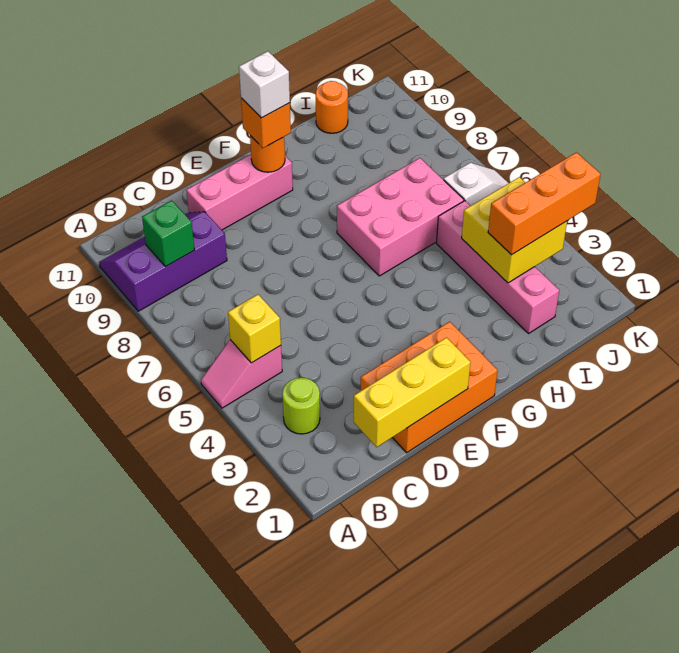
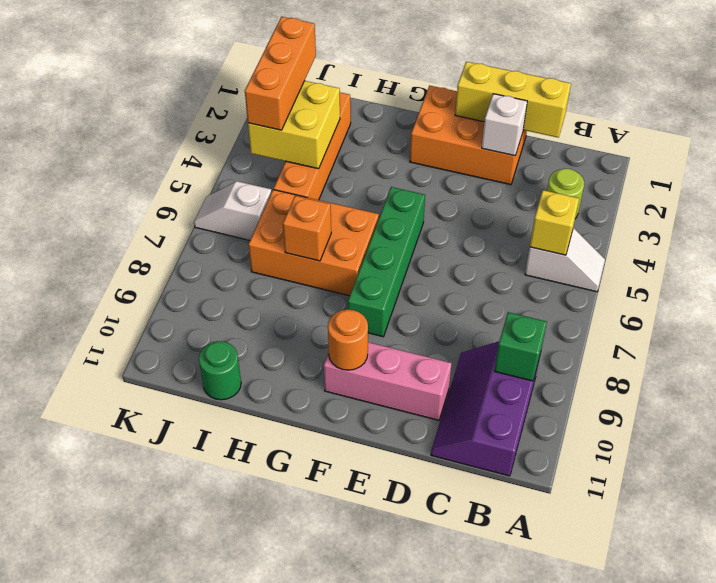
pink slope A5:B5 level 1 top B -> white slope A5:B5 level 1 top B
purple slope A9:C10 level 1 top 9 -> purple slope B9:C11 level 1 top B
none -> green brick F5:F8 level 1
orange brick F10 level 3 -> orange brick H7 level 2
white brick F10 level 4 -> white brick D2 level 2
pink brick G6:I7 level 1 -> orange brick G6:I7 level 1
pink brick I2:I5 level 1 -> orange brick I2:I5 level 1
orange brick I3:K3 level 3 -> orange brick J2:J4 level 3
orange round brick I11 level 1 -> green round brick I11 level 1

